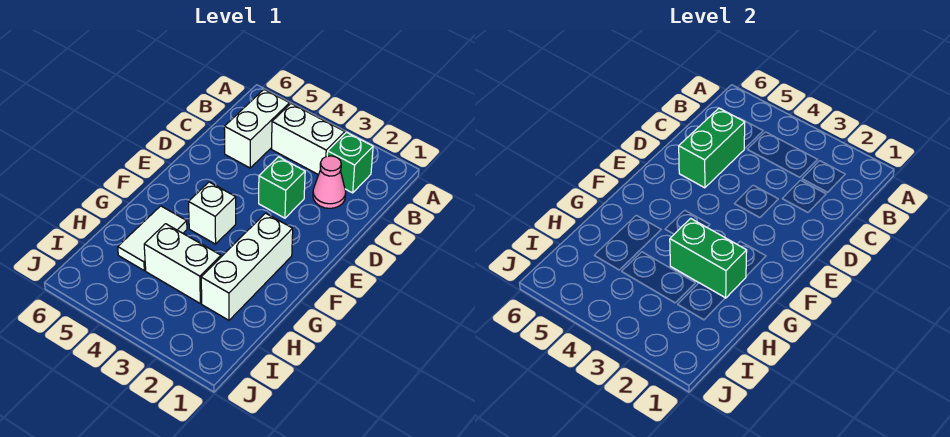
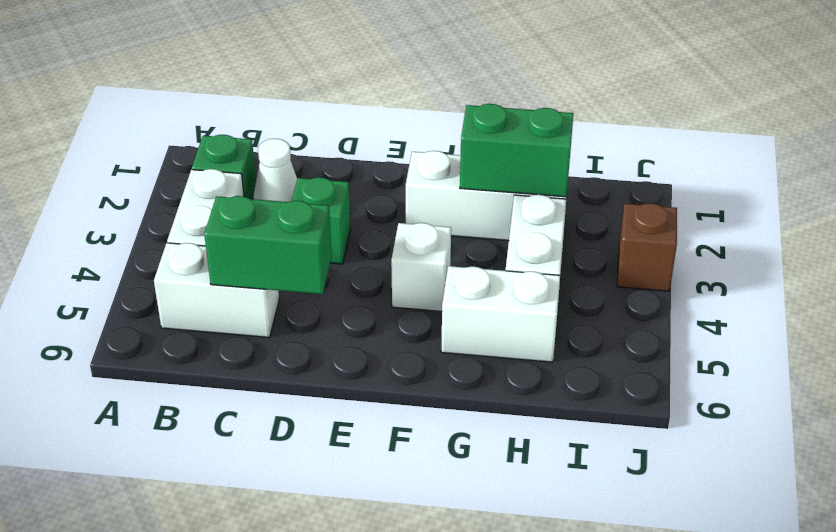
pink cone C2 level 1 -> white cone C2 level 1
green brick G2:G3 level 2 -> green brick G2:H2 level 2
white tile G5:H5 level 1 -> white brick G5:H5 level 1
none -> brown brick J3 level 1

